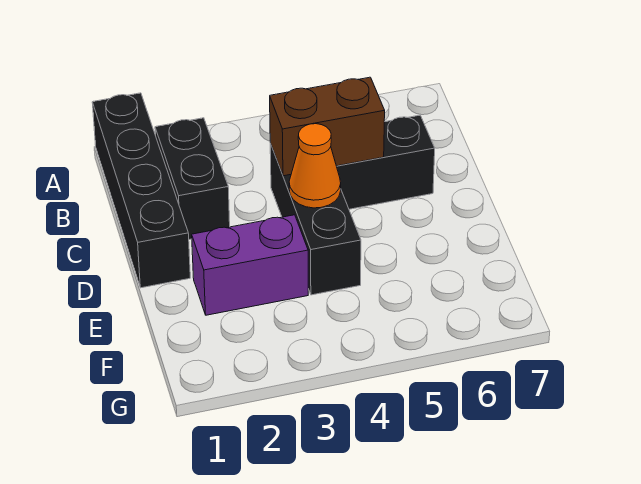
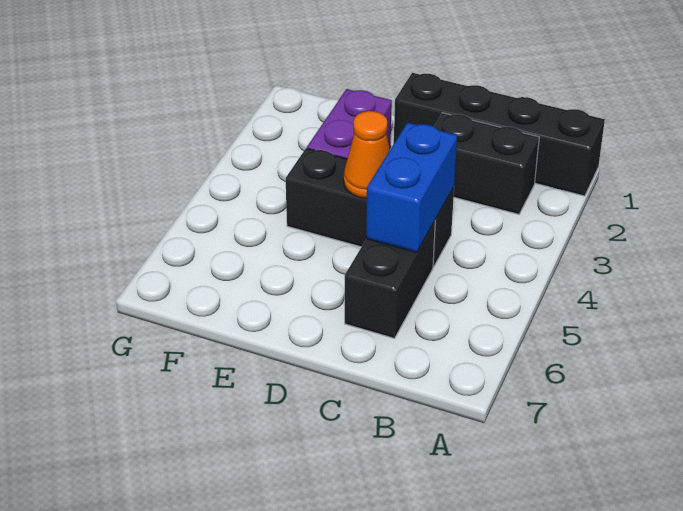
brown brick C4:C5 level 2 -> blue brick C4:C5 level 2

